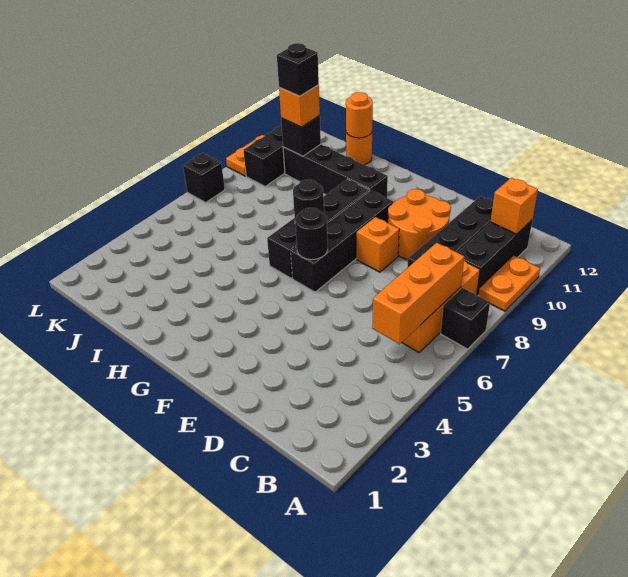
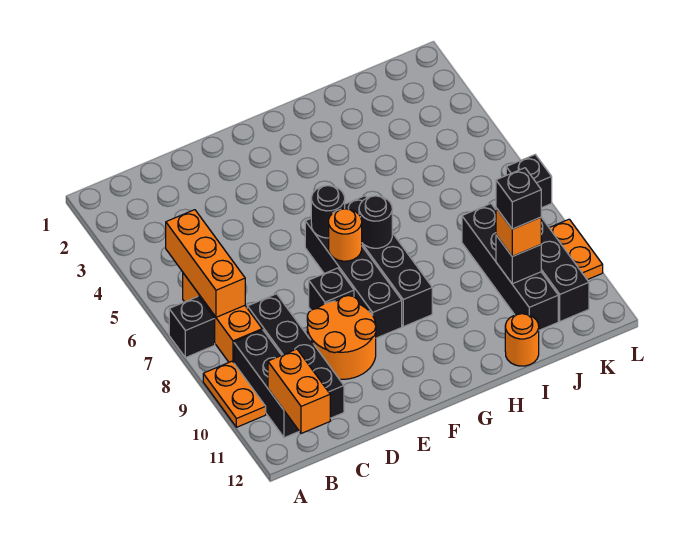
orange brick B11 level 2 -> orange brick B11:B12 level 2
orange brick E8 level 1 -> black brick E8 level 1
black brick G10:J10 level 1 -> black brick J8:J11 level 1
orange round brick I12 level 2 -> orange round brick F7 level 2

